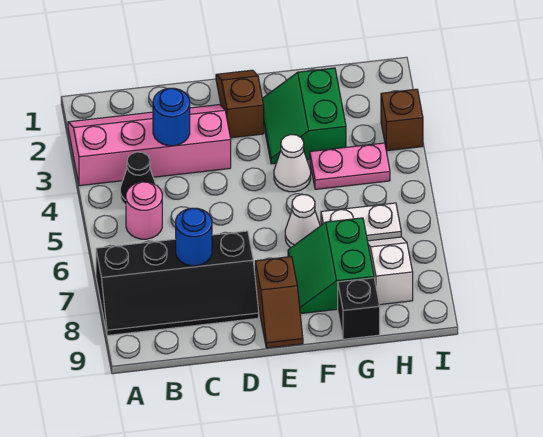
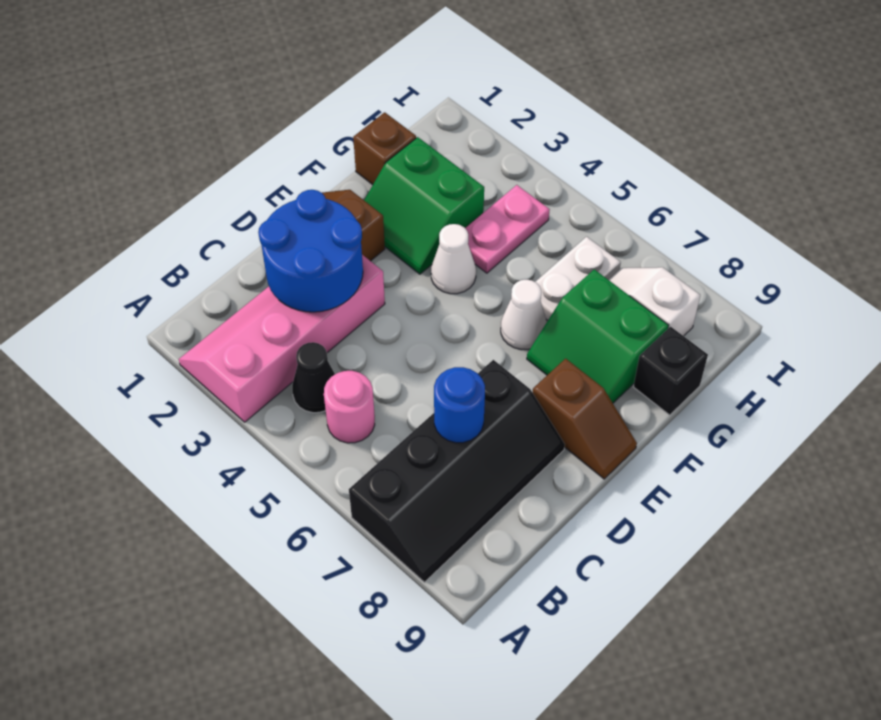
blue round brick C3 level 2 -> blue round brick C2:D3 level 2
brown brick I3 level 1 -> brown brick G1 level 1

